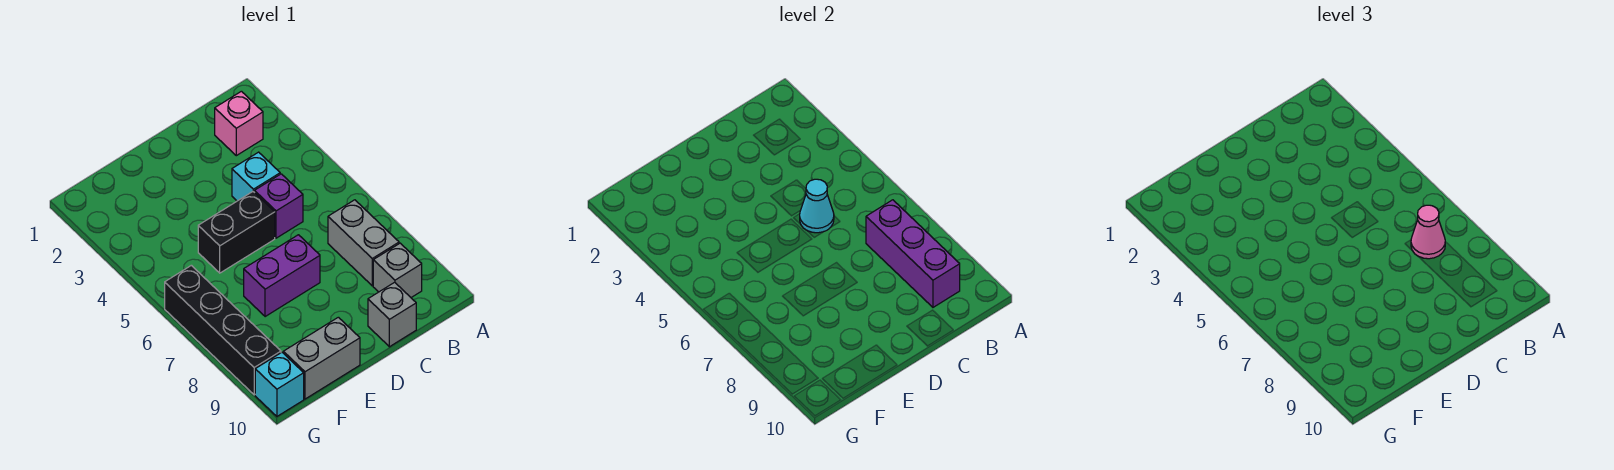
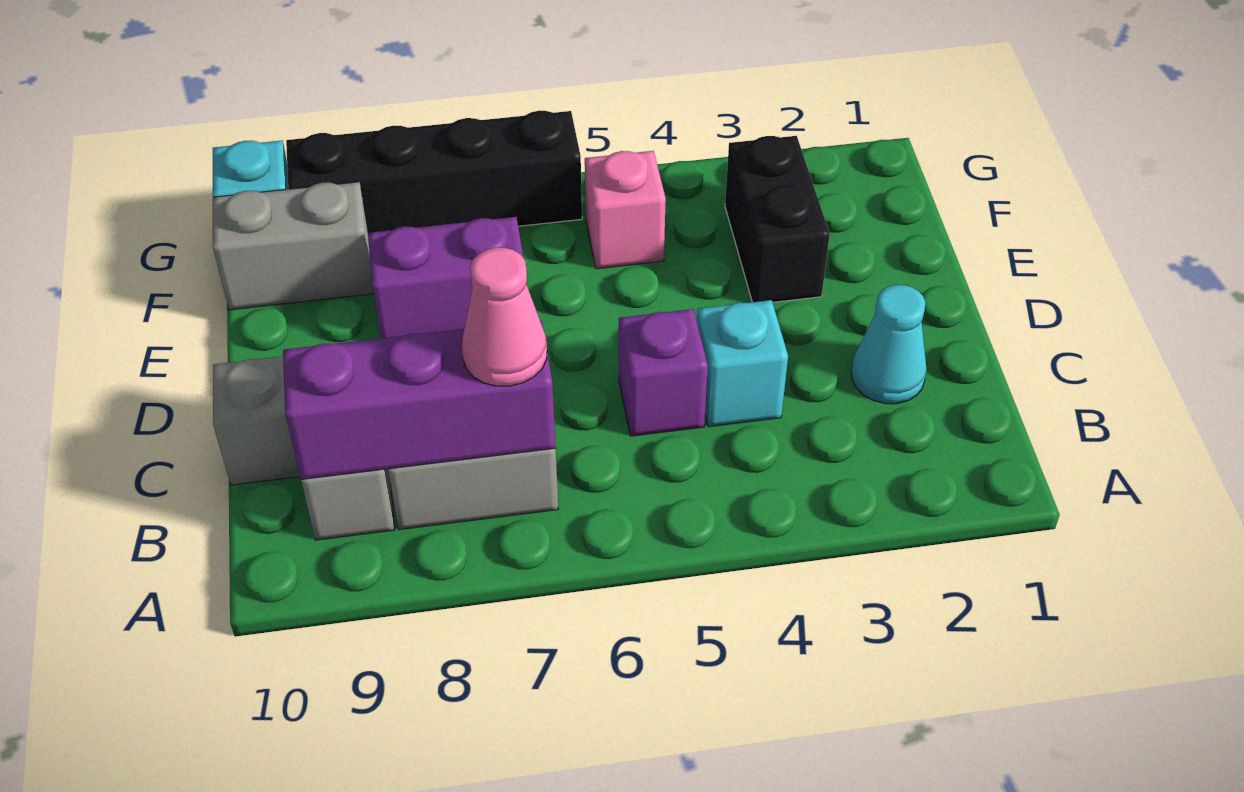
pink brick B2 level 1 -> pink brick F5 level 1
cyan cone C5 level 2 -> cyan cone C2 level 1
black brick D5:E5 level 1 -> black brick E3:F3 level 1
purple brick D7:E7 level 1 -> purple brick E7:E8 level 1
grey brick E10:F10 level 1 -> grey brick F9:F10 level 1

